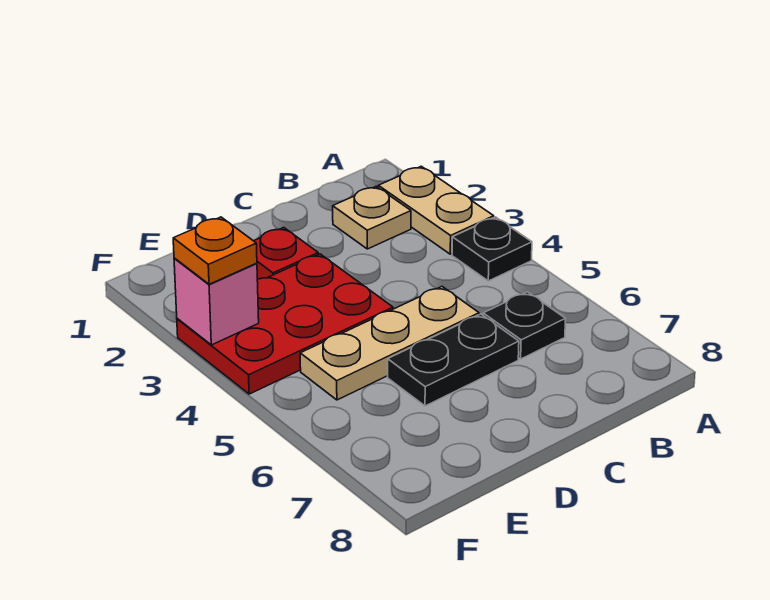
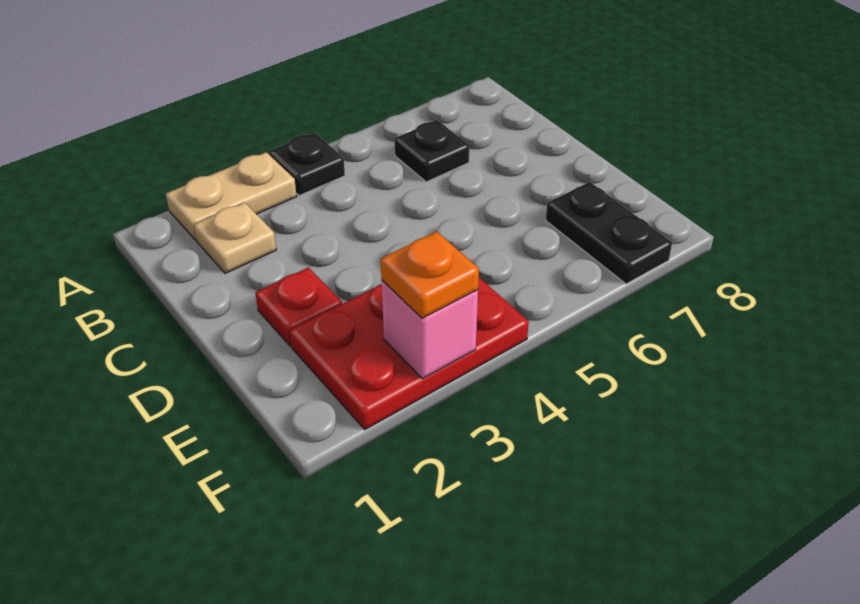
tan plate C5:E5 level 1 -> none
black plate C6:D6 level 1 -> black plate E7:F7 level 1
red plate D3:F4 level 1 -> red plate E2:F4 level 1

